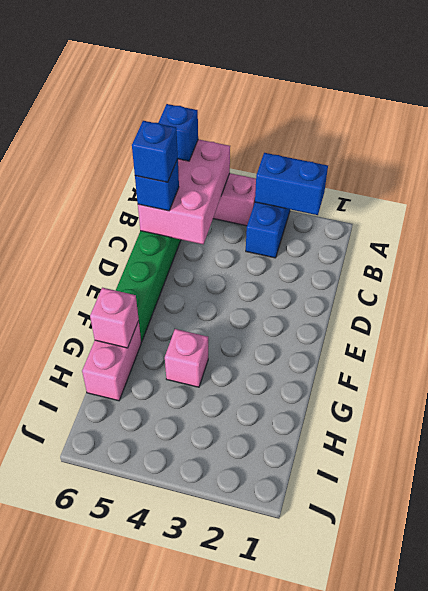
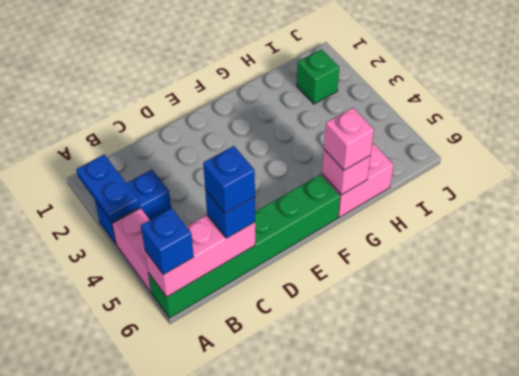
blue brick A2:A3 level 2 -> blue plate A2:A3 level 2
pink brick A5:C6 level 2 -> pink brick A6:C6 level 2
pink brick G4 level 1 -> pink brick G6 level 3
none -> green brick I2 level 1

